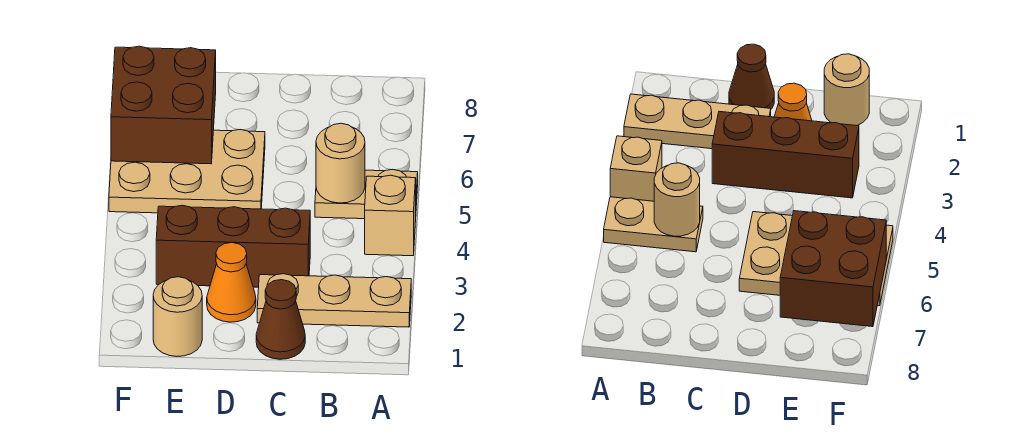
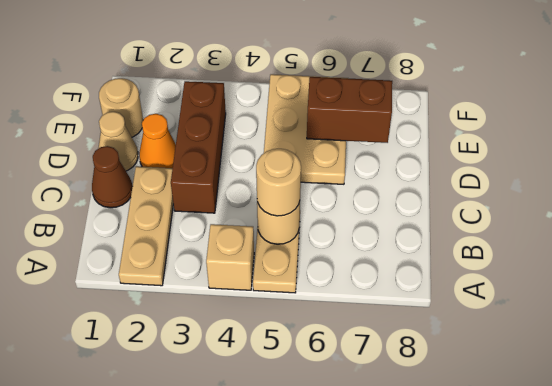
none -> tan round brick B5 level 3
none -> tan cone D1 level 1
brown brick E6:F7 level 2 -> brown brick E6:E7 level 2

